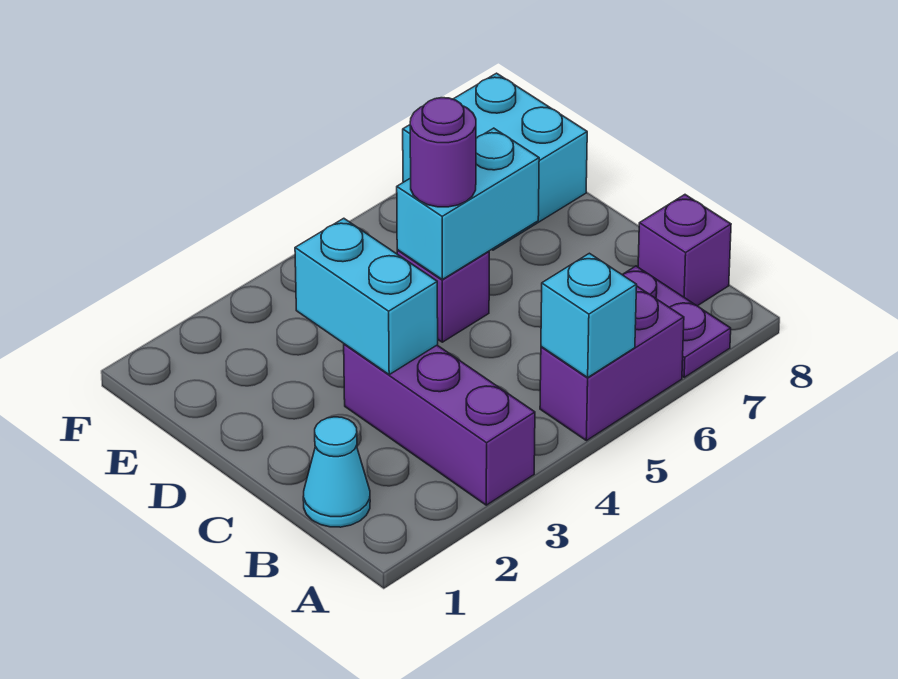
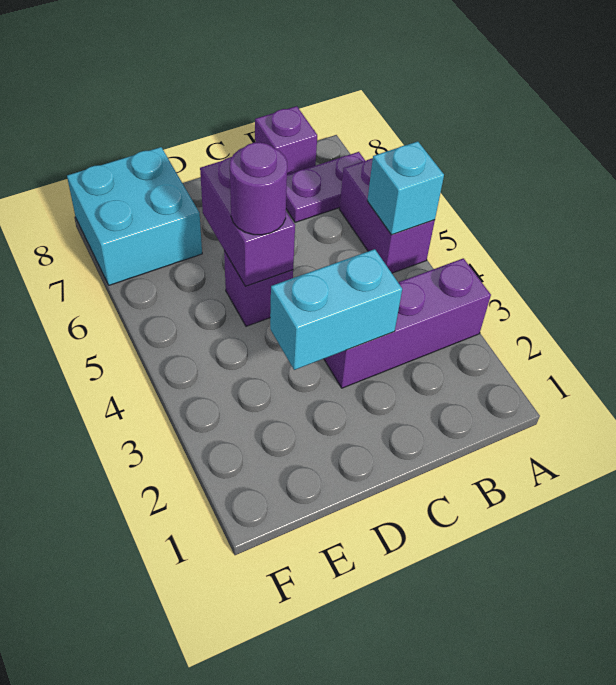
cyan cone B1 level 1 -> none
cyan brick D5:D6 level 2 -> purple brick D5:D6 level 2

